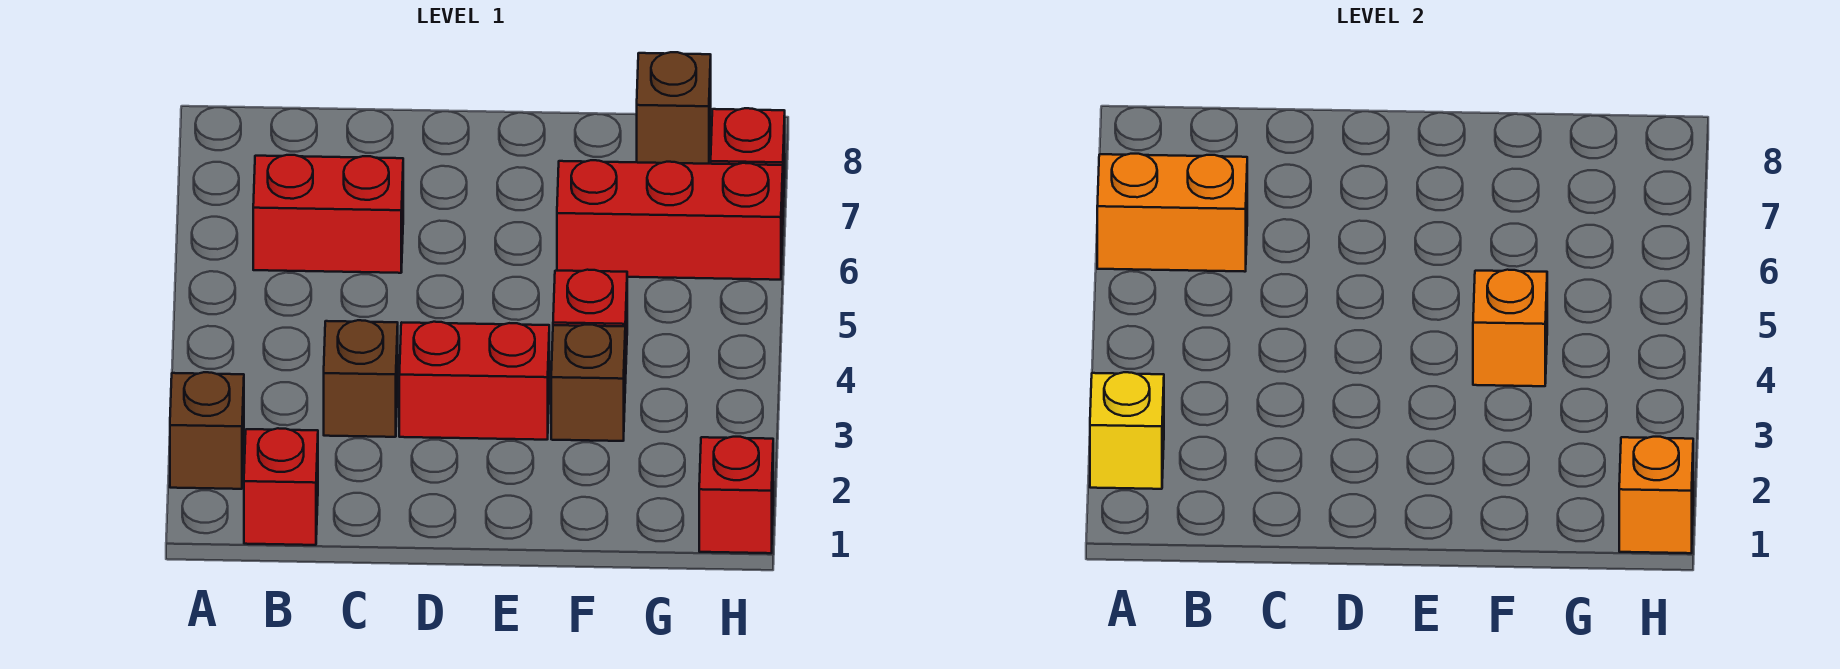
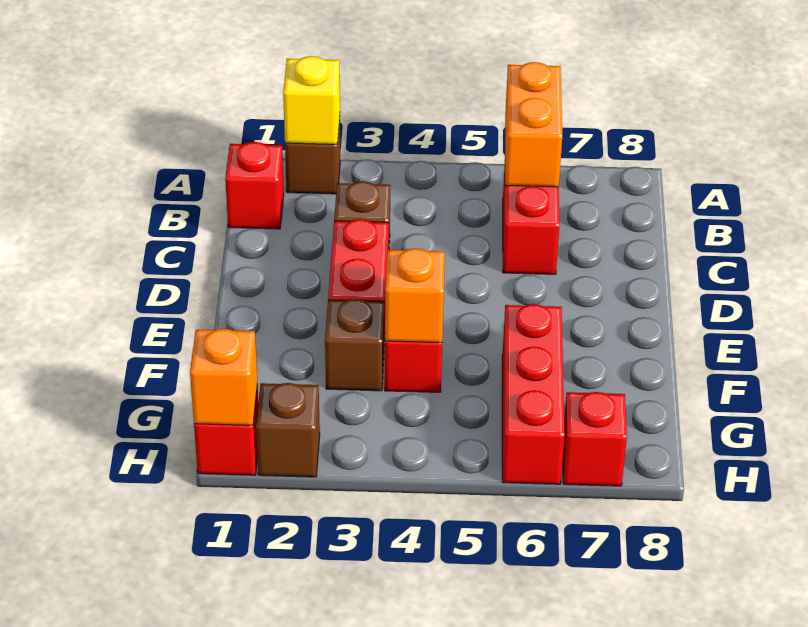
brown brick G8 level 1 -> brown brick H2 level 1

